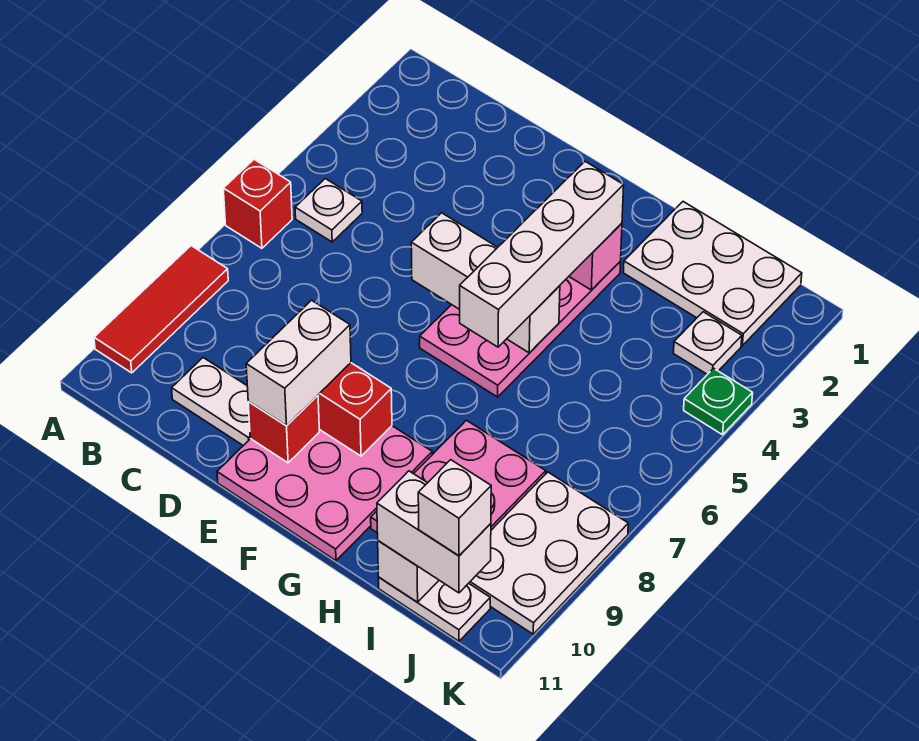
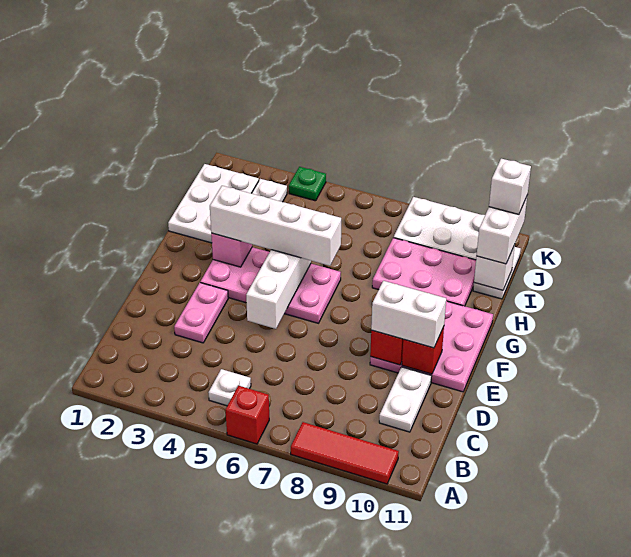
none -> pink plate D3:E3 level 1

